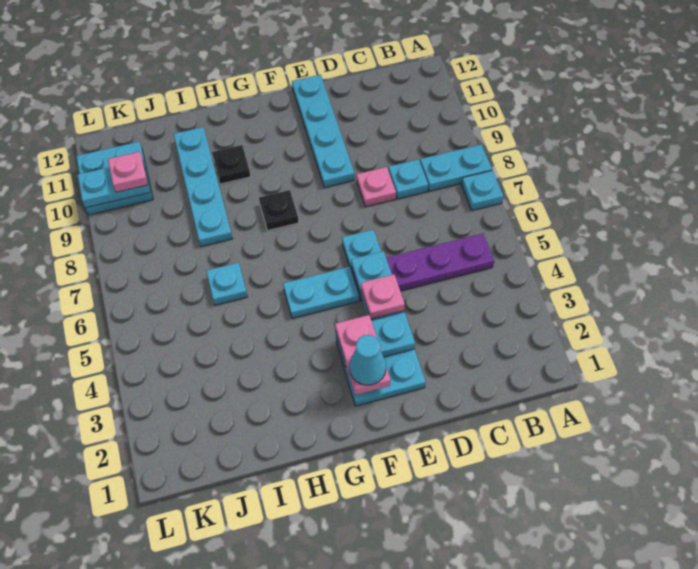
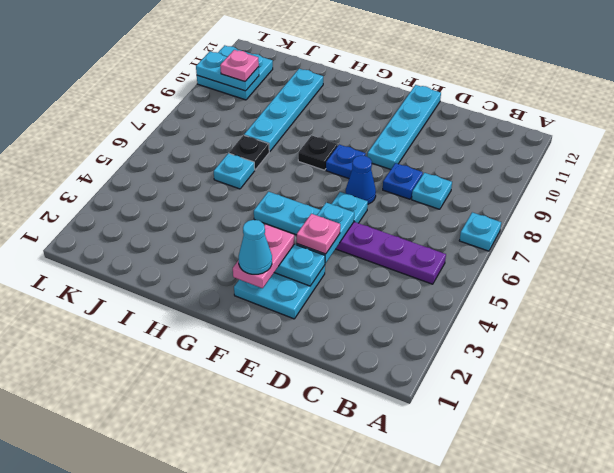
cyan plate A8:B8 level 1 -> none
pink plate D8 level 1 -> blue plate D8 level 1
none -> blue cone E7 level 1
none -> blue plate F8 level 1
black plate H10 level 1 -> black plate I7 level 1

